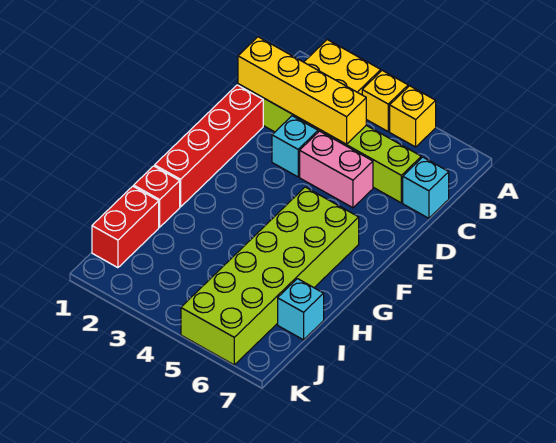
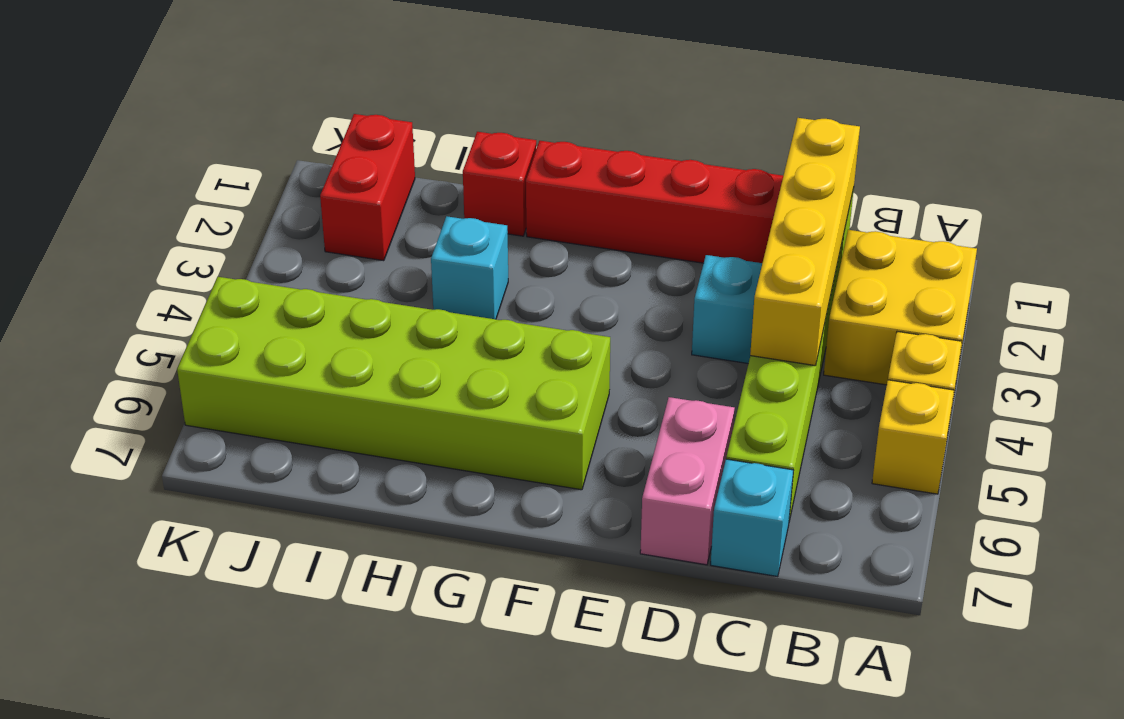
pink brick D4:D5 level 1 -> pink brick D6:D7 level 1
red brick I1:J1 level 1 -> red brick J1:J2 level 1
cyan brick I7 level 1 -> cyan brick H3 level 1

